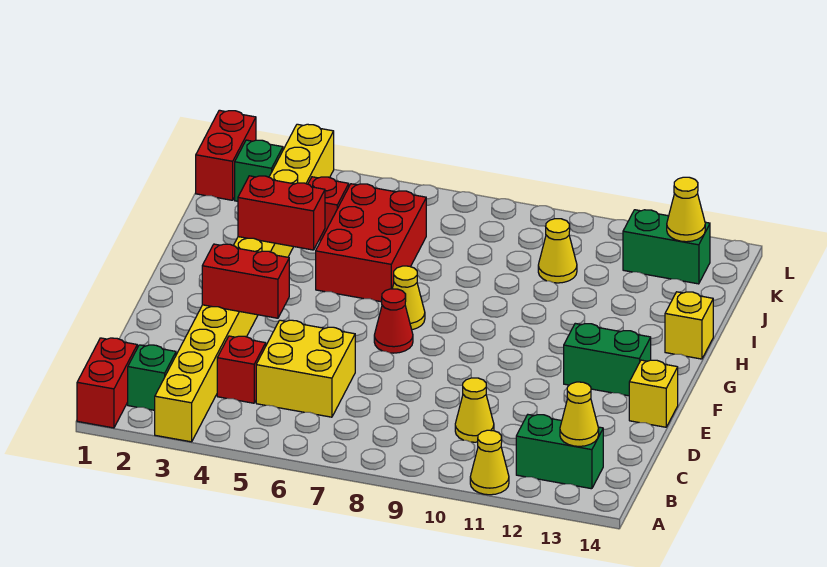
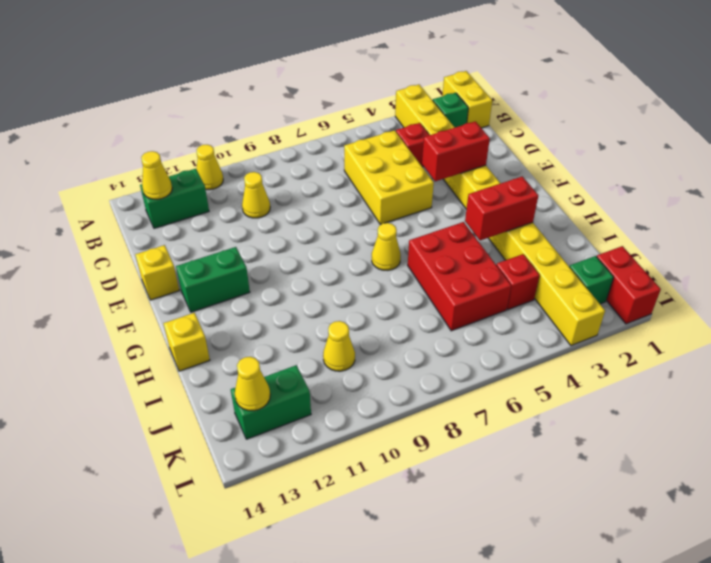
red brick A1:B1 level 1 -> yellow brick A1:B1 level 1
yellow brick C5:D6 level 1 -> yellow brick C5:E6 level 1
red cone F7 level 1 -> none

